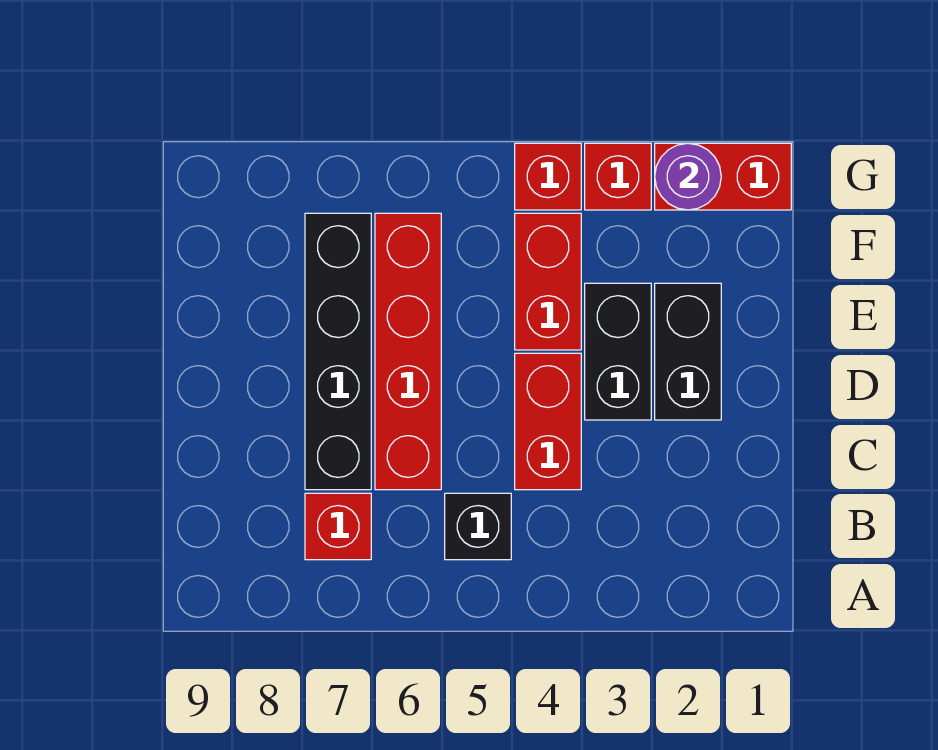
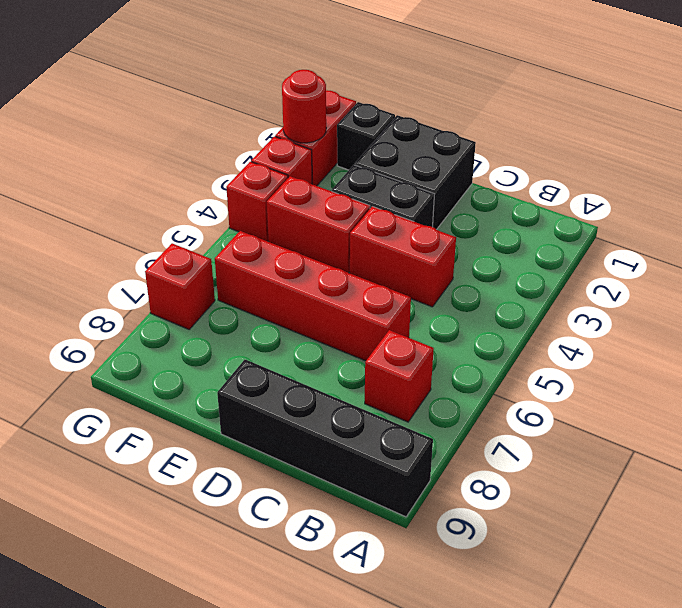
black brick B5 level 1 -> black brick F1 level 1
black brick C7:F7 level 1 -> black brick A9:D9 level 1
black brick D2:E2 level 1 -> black brick D1:E2 level 1
purple round brick G2 level 2 -> red round brick G2 level 2
none -> red brick G7 level 1

